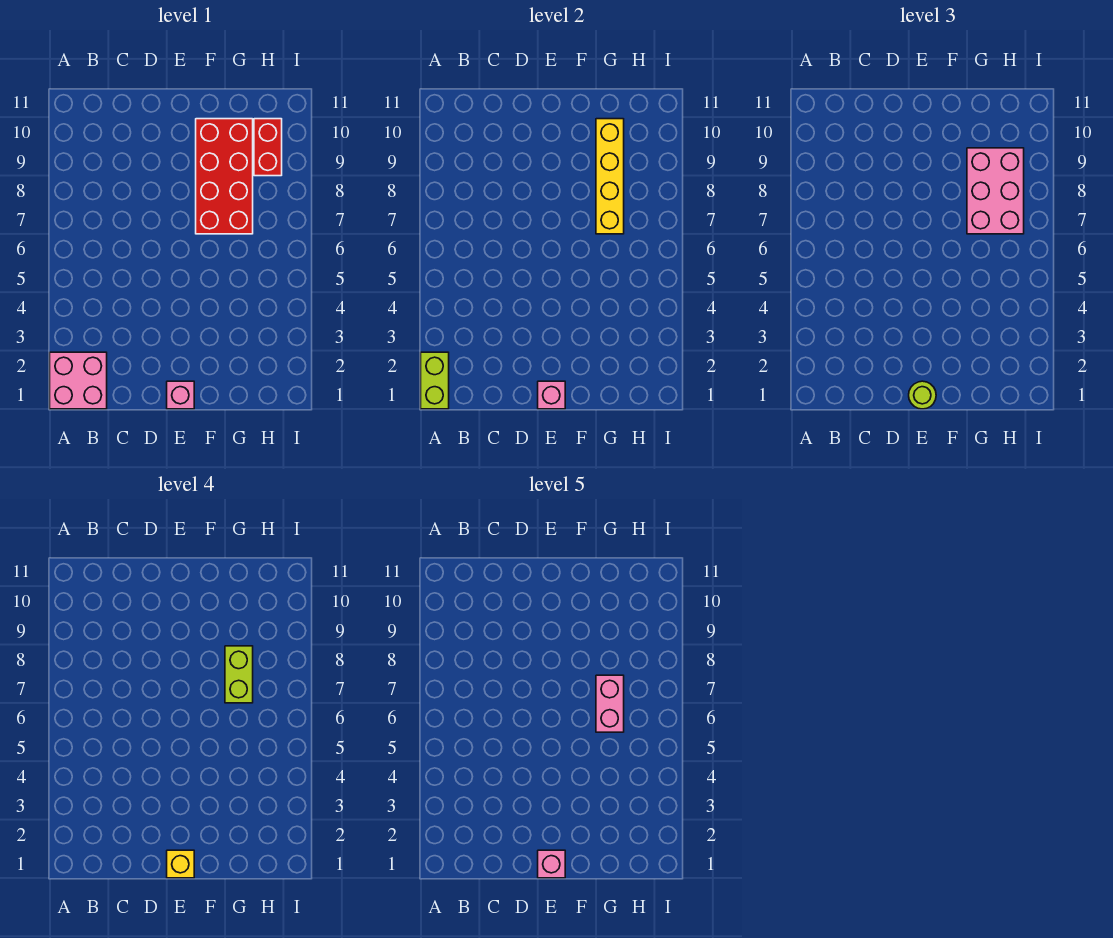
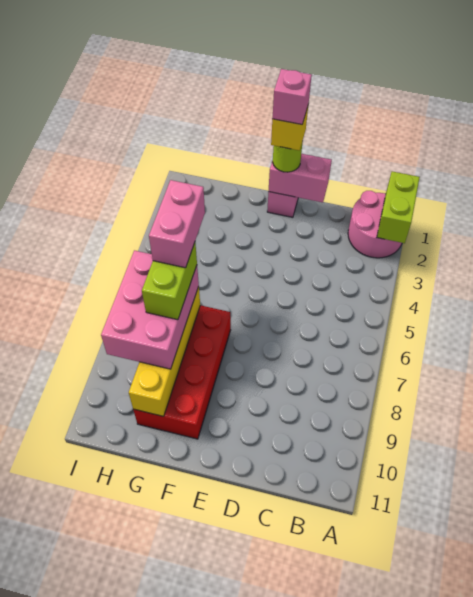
pink brick A1:B2 level 1 -> pink round brick A1:B2 level 1
pink brick E1 level 2 -> pink brick D1:E1 level 2
red brick H9:H10 level 1 -> none

